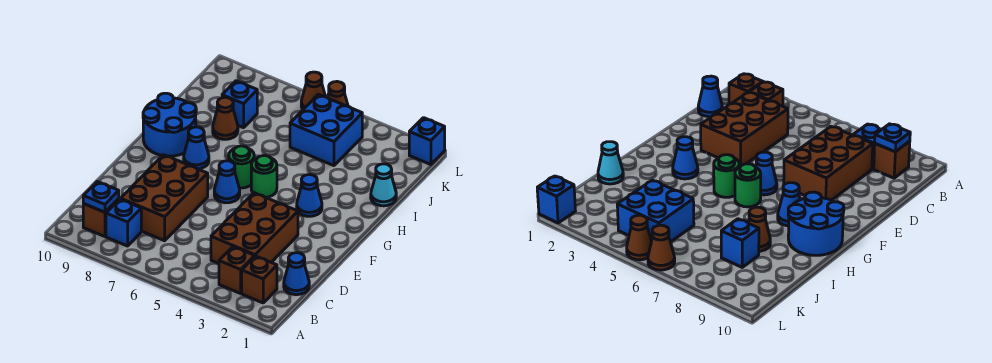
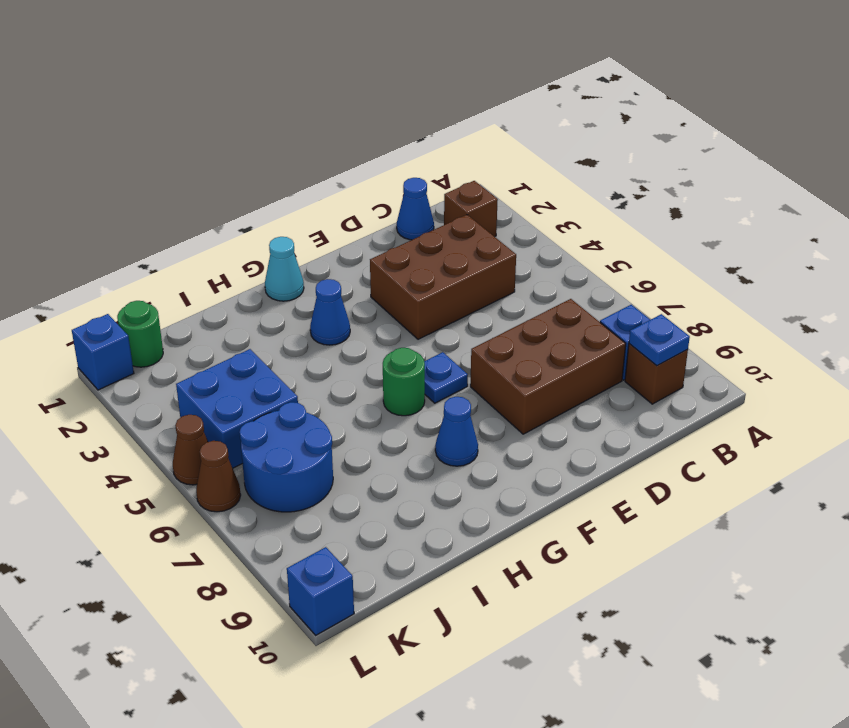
brown brick B3 level 1 -> none
blue cone F6 level 1 -> blue plate F6 level 1
green round brick G5 level 1 -> green round brick K1 level 1
blue round brick G9:H10 level 1 -> blue round brick J6:K7 level 1
cyan cone I1 level 1 -> cyan cone G1 level 1
brown cone I8 level 1 -> none
blue brick J8 level 1 -> blue brick L10 level 1

